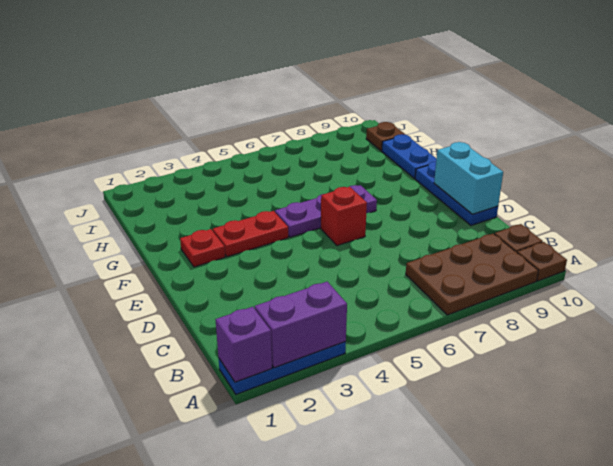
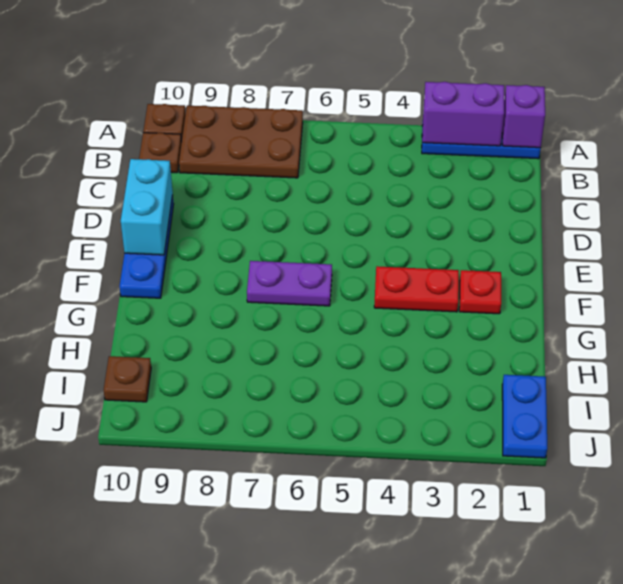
red brick E6 level 1 -> none
purple plate F5:F7 level 1 -> purple plate F6:F7 level 1
blue plate G10:H10 level 1 -> blue plate I1:J1 level 1

